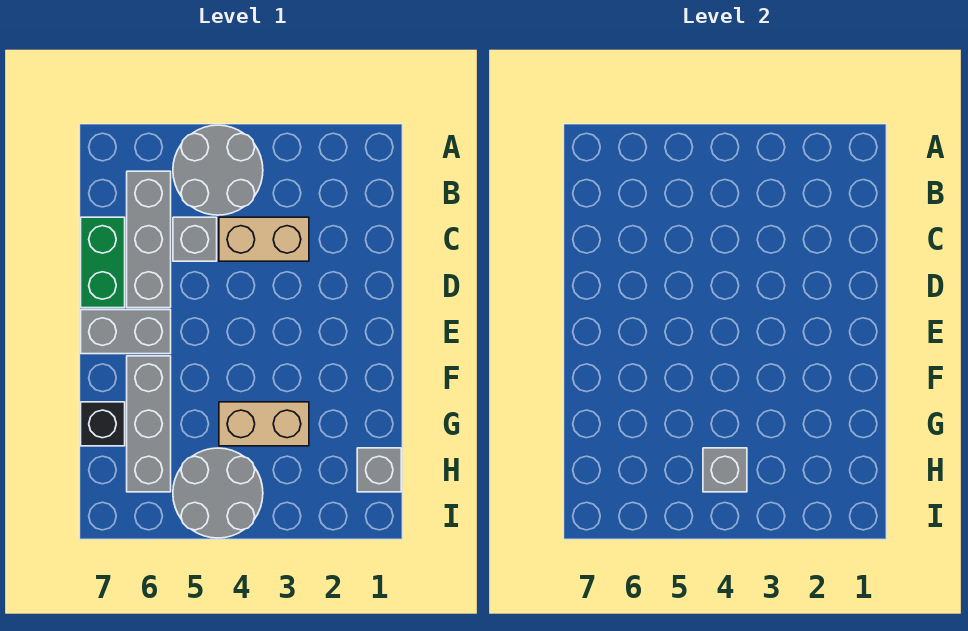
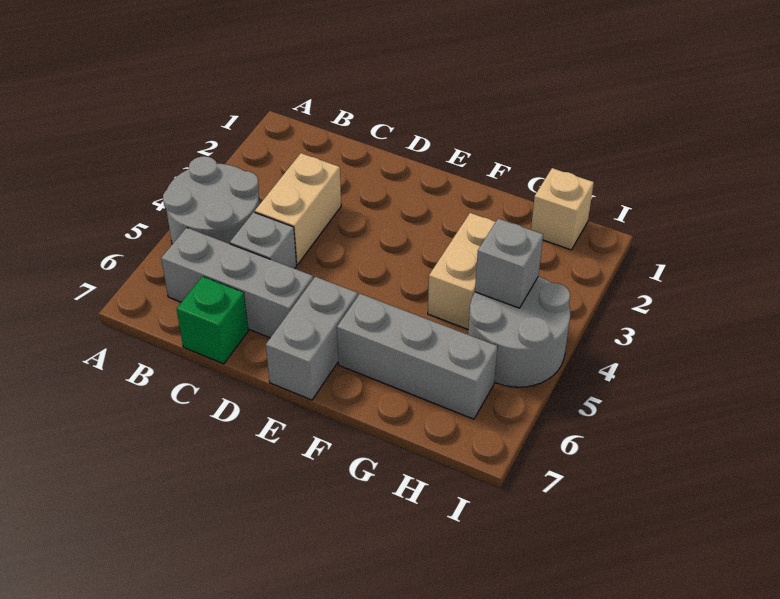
green brick C7:D7 level 1 -> green brick C7 level 1
black brick G7 level 1 -> none
grey brick H1 level 1 -> tan brick H1 level 1

